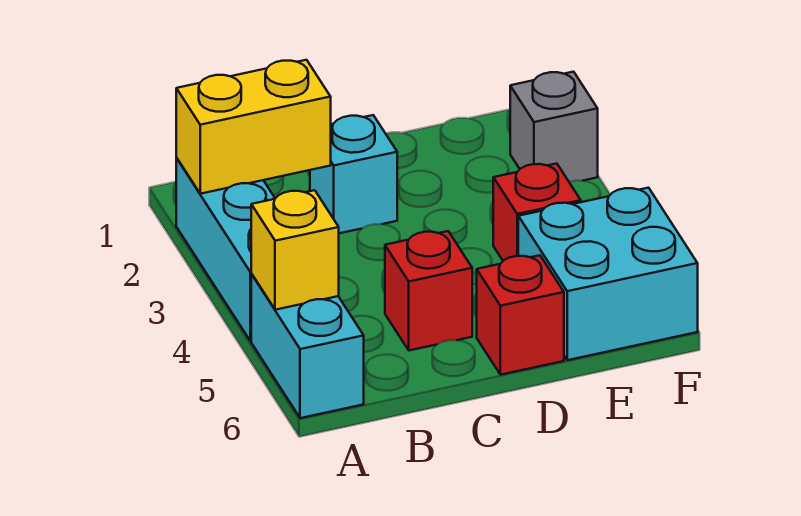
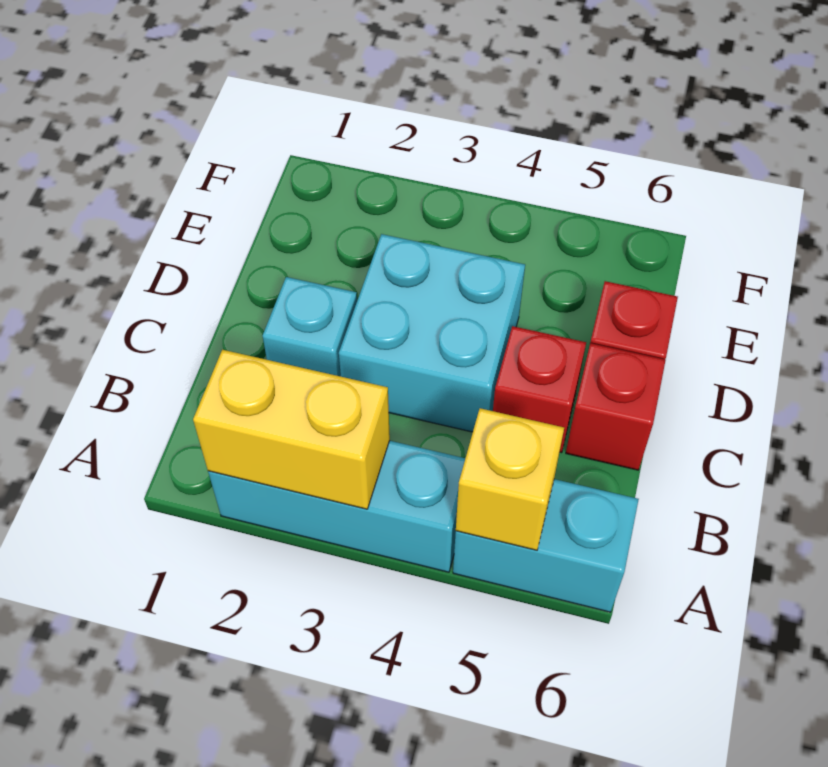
yellow brick A2:B2 level 2 -> yellow brick A2:A3 level 2
red brick E4 level 1 -> red brick C6 level 1
cyan brick E5:F6 level 1 -> cyan brick C3:D4 level 1
grey brick F2 level 1 -> none

